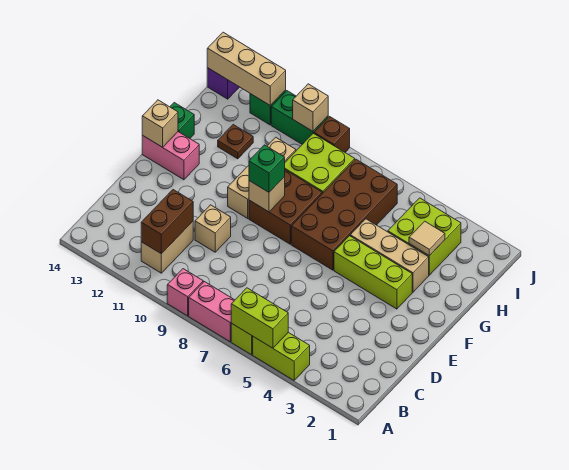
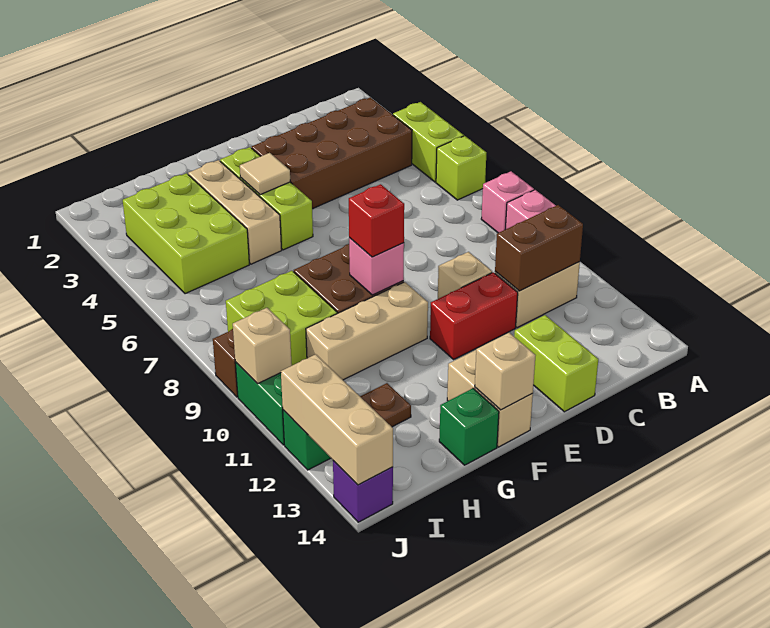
lime brick A5:A6 level 2 -> lime brick D13:D14 level 1
pink brick A7:A8 level 1 -> pink brick A8 level 1
none -> red brick D11:E11 level 1
brown brick F6:I7 level 1 -> brown brick B3:E4 level 1
tan brick F9 level 2 -> pink brick F9 level 2
green brick F9 level 3 -> red brick F9 level 3
pink brick F13:F14 level 1 -> tan brick F13:F14 level 1
lime brick H3:I4 level 1 -> lime brick H3:I5 level 1
tan tile H3 level 2 -> tan tile F4 level 2

